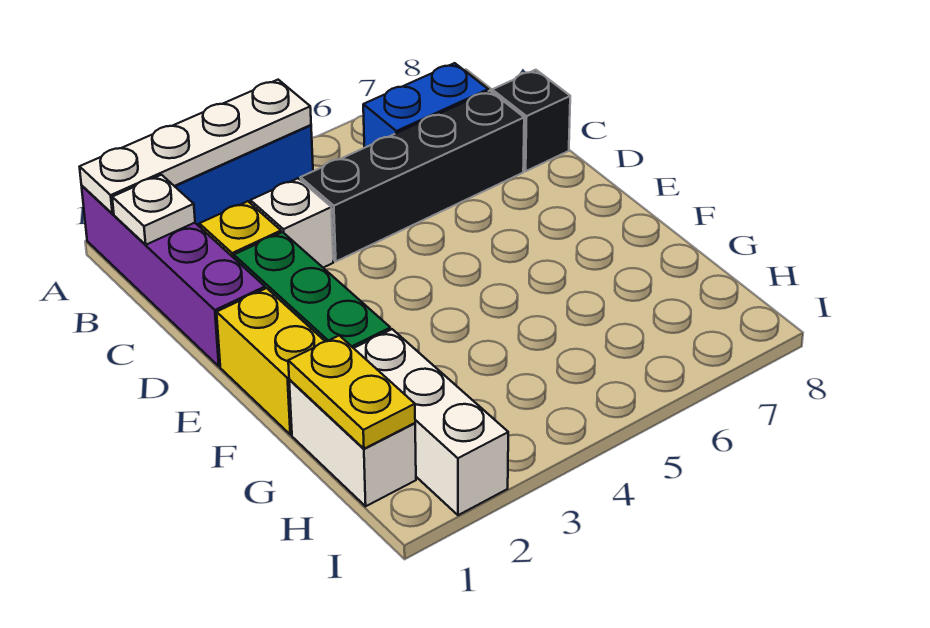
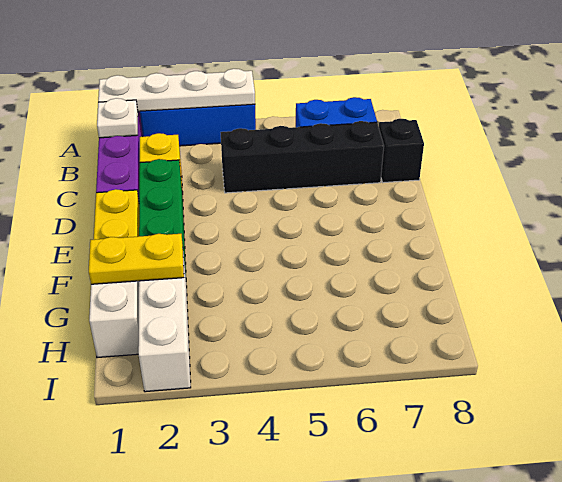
white brick C3 level 1 -> none
yellow plate G1:H1 level 2 -> yellow plate G1:G2 level 2

